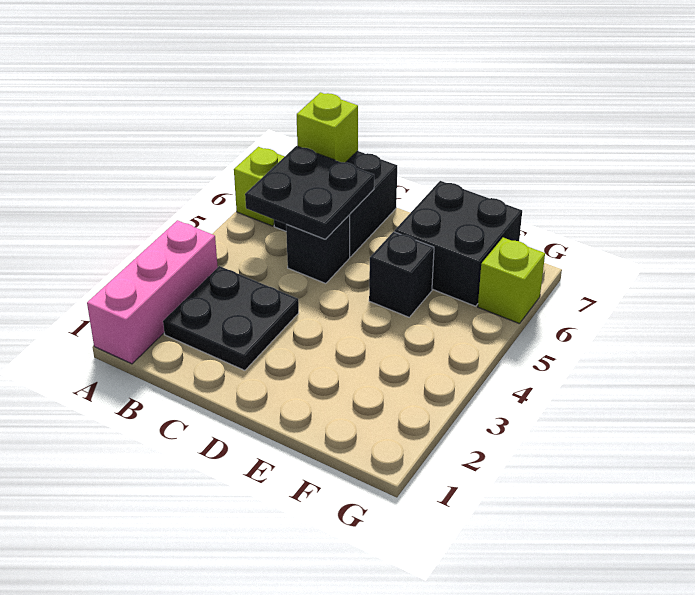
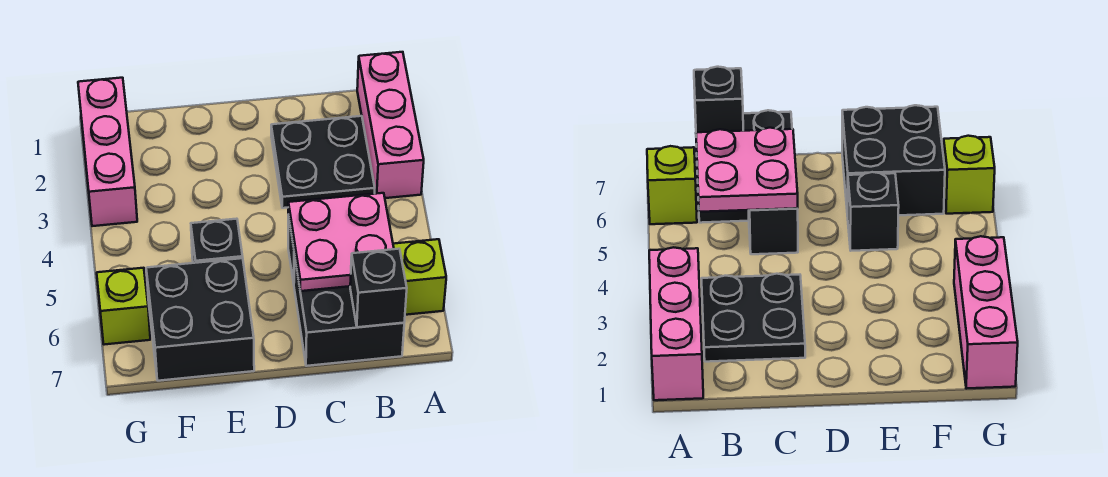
black plate B5:C6 level 2 -> pink plate B5:C6 level 2
lime brick B7 level 2 -> black brick B7 level 2
none -> pink brick G1:G3 level 1

